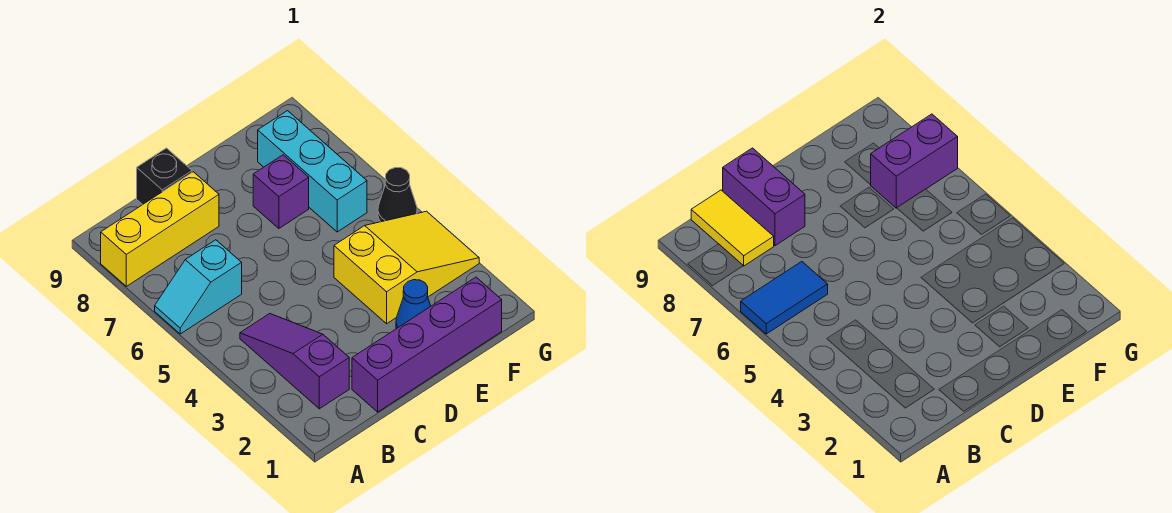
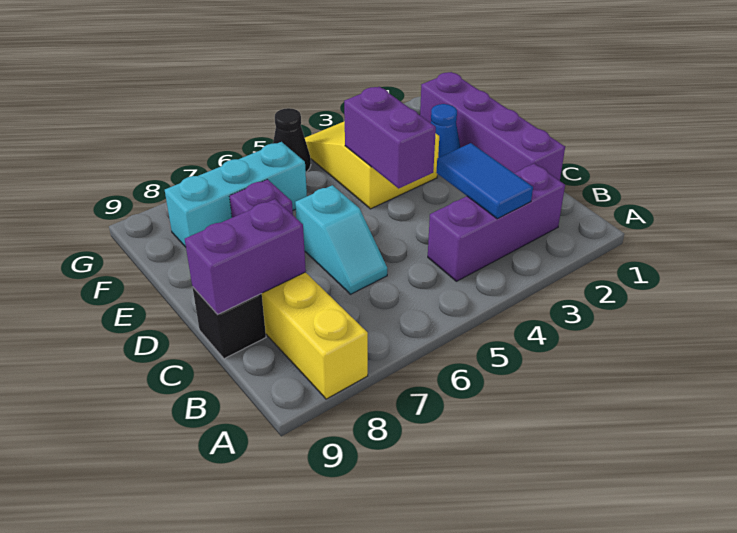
cyan slope A6:B6 level 1 top B -> cyan slope C6:D6 level 1 top D
blue tile A6:B6 level 2 -> blue tile B3:C3 level 2
purple slope B2:B4 level 1 top 2 -> purple brick B2:B4 level 1
yellow tile B8:B9 level 2 -> none
purple brick F7:G7 level 2 -> purple brick D4:E4 level 2

